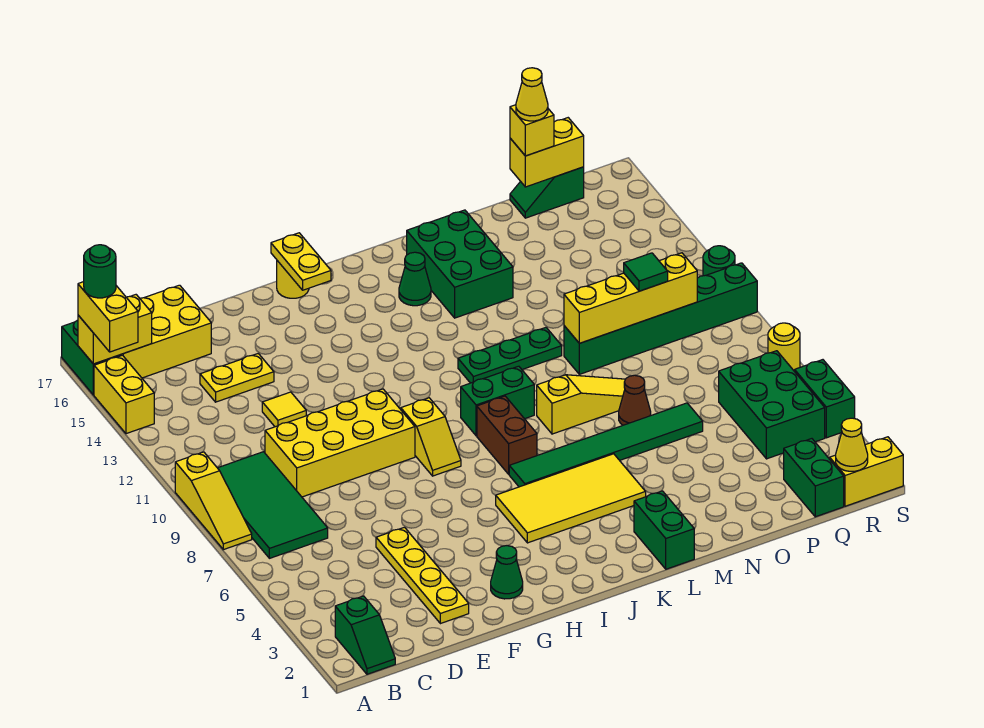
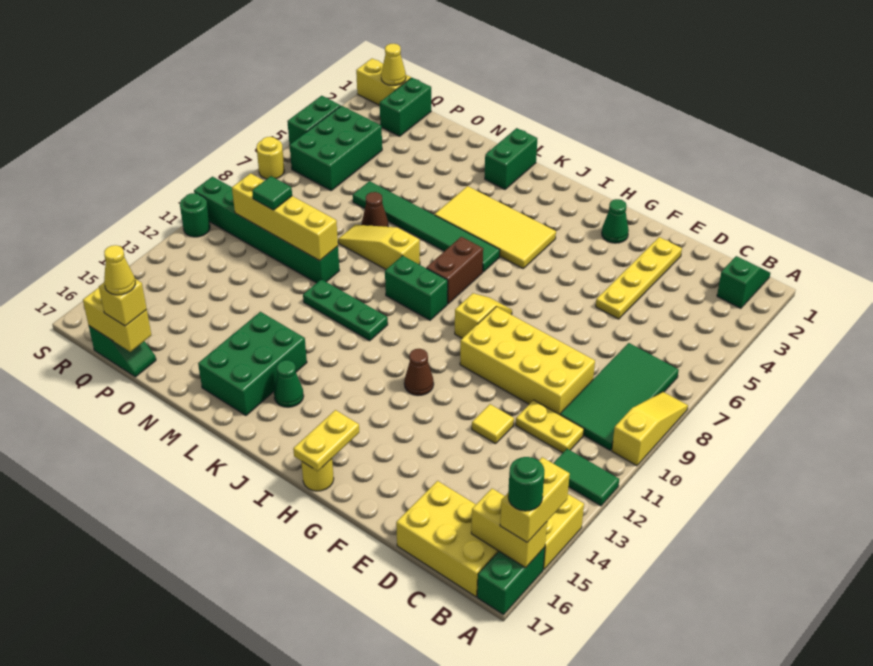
none -> green tile A12:B12 level 1
yellow plate D14:E14 level 1 -> yellow plate C11:D11 level 1
none -> brown cone H12 level 1

